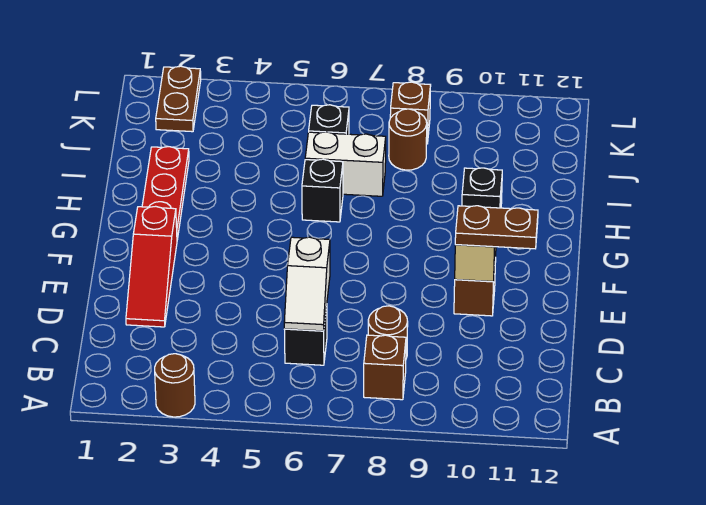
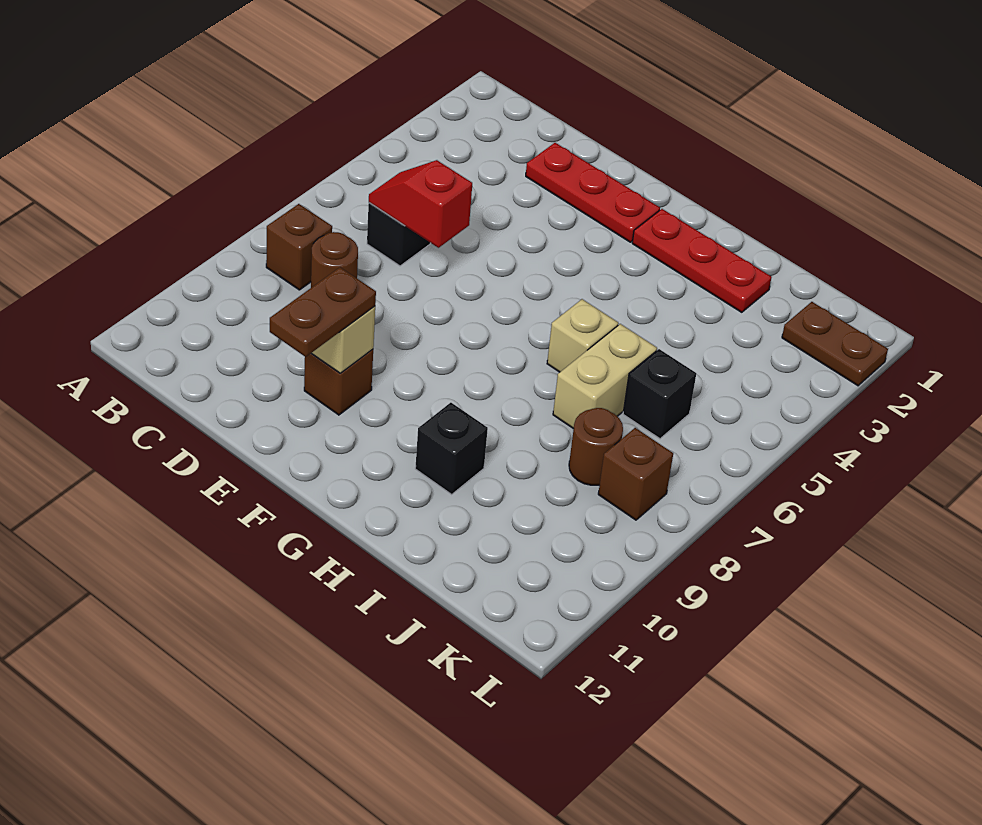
brown round brick A3 level 1 -> none
white slope C6:D6 level 2 top D -> red slope C6:D6 level 2 top D
red slope D2:F2 level 1 top F -> red plate D2:F2 level 1
black brick H6 level 1 -> tan brick H6 level 1
white brick I6:I7 level 1 -> tan brick I6:I7 level 1

